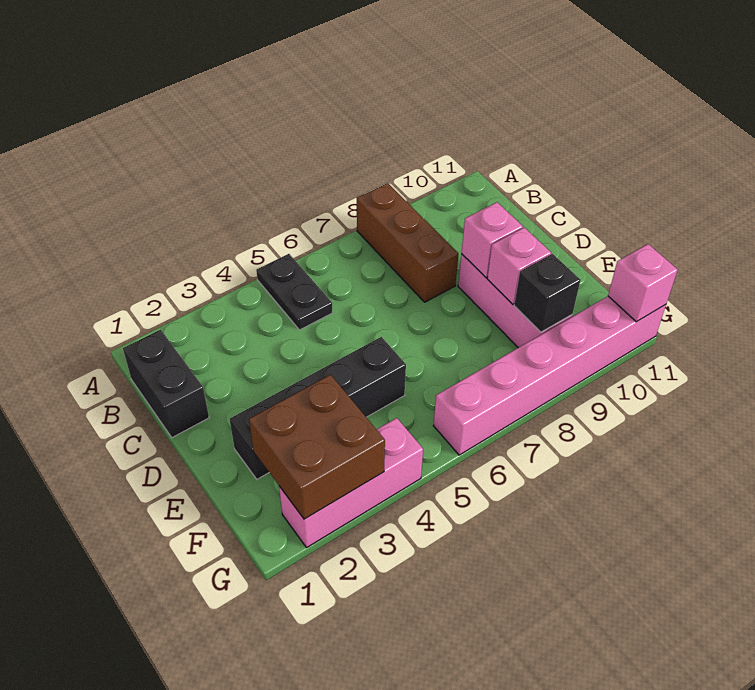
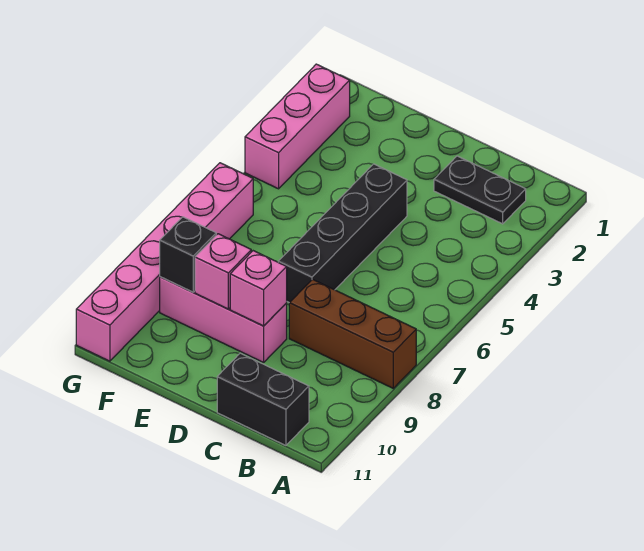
black plate A5:B5 level 1 -> black plate B2:C2 level 1
black brick B1:C1 level 1 -> black brick B11:C11 level 1
black brick E2:E5 level 1 -> black brick D4:D7 level 1
brown brick F2:G3 level 2 -> none
pink brick G11 level 2 -> none

